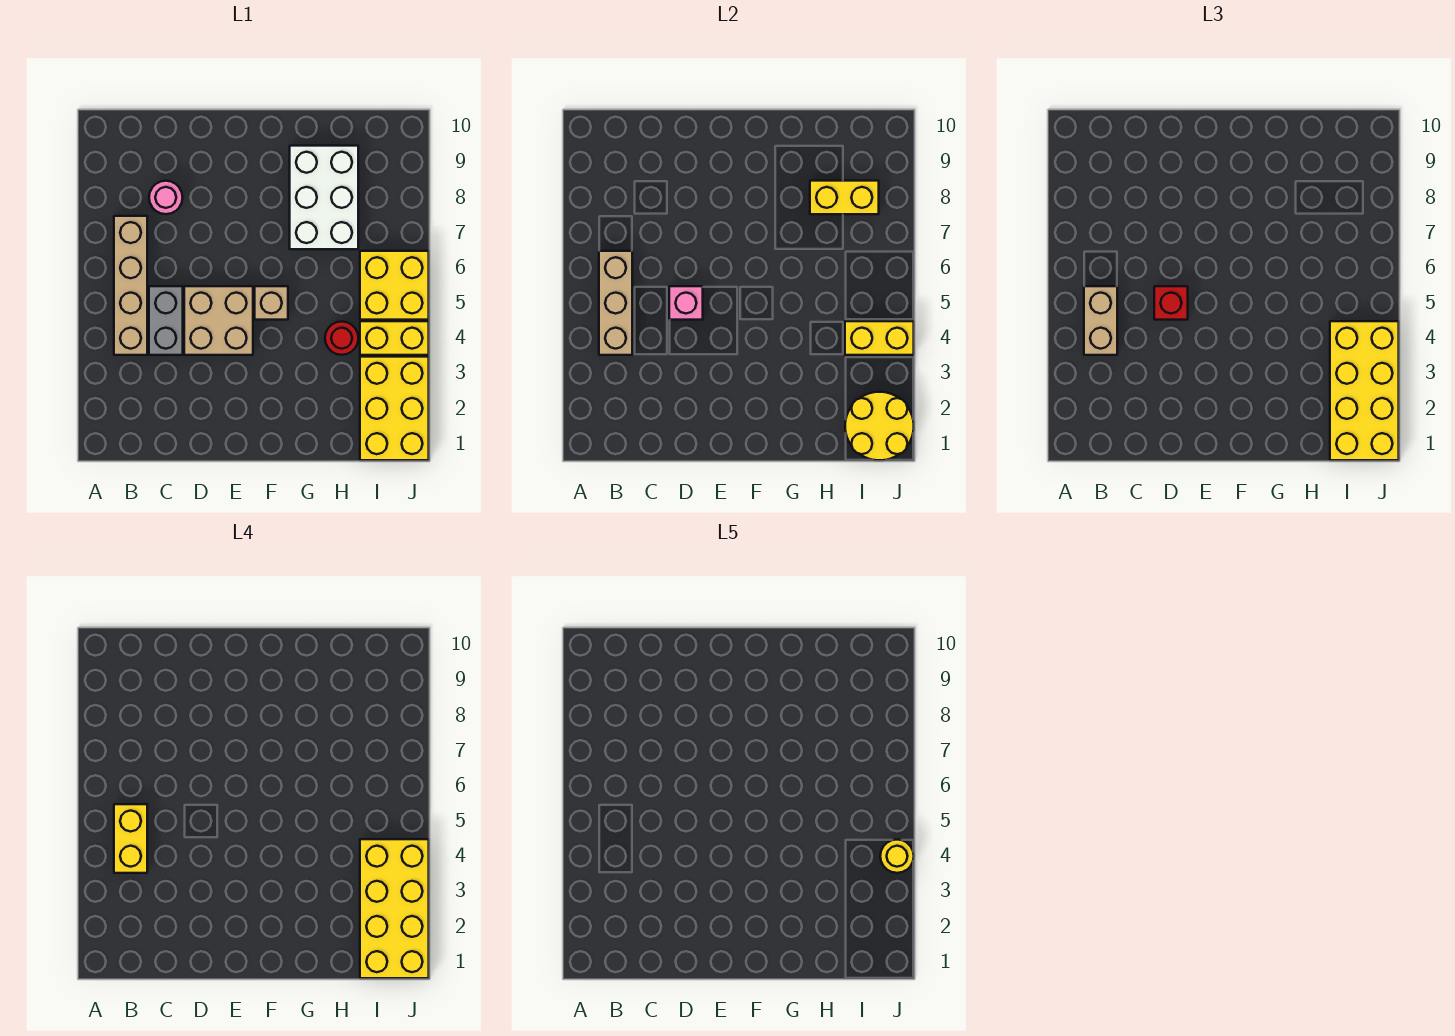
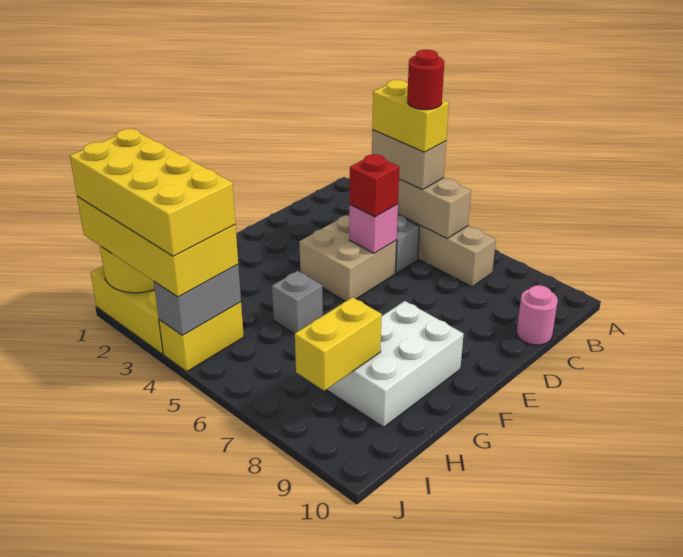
pink round brick C8 level 1 -> pink round brick C10 level 1
tan brick F5 level 1 -> none
none -> grey brick G5 level 1
white brick G7:H9 level 1 -> white brick F8:H9 level 1
red round brick H4 level 1 -> red round brick B5 level 5
yellow brick I4:J4 level 2 -> grey brick I4:J4 level 2
yellow brick I5:J6 level 1 -> none
yellow round brick J4 level 5 -> none

